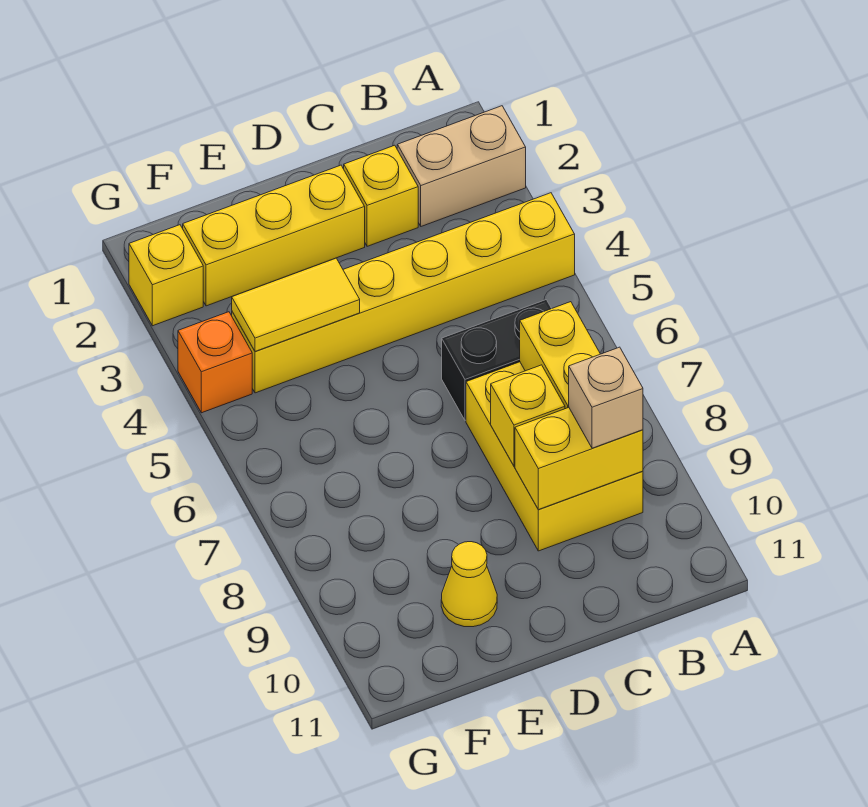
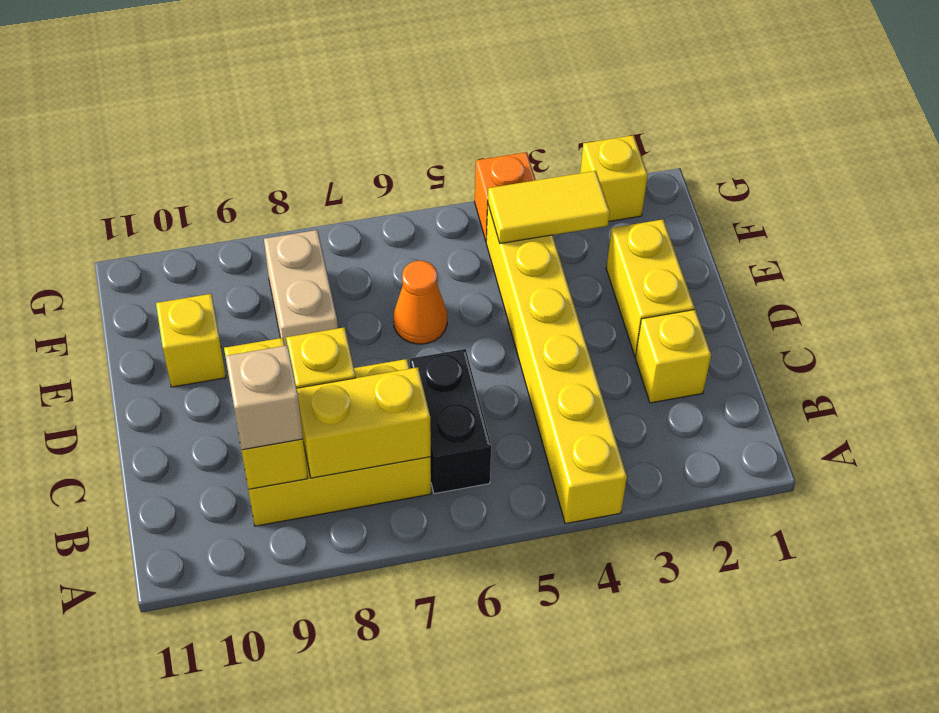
tan brick A2:B2 level 1 -> tan brick E8:F8 level 1
yellow brick D2:F2 level 1 -> yellow brick D2:E2 level 1
yellow tile E4:F4 level 2 -> yellow tile F3:F4 level 2
none -> orange cone E6 level 1
yellow cone E10 level 1 -> yellow brick E10 level 1

